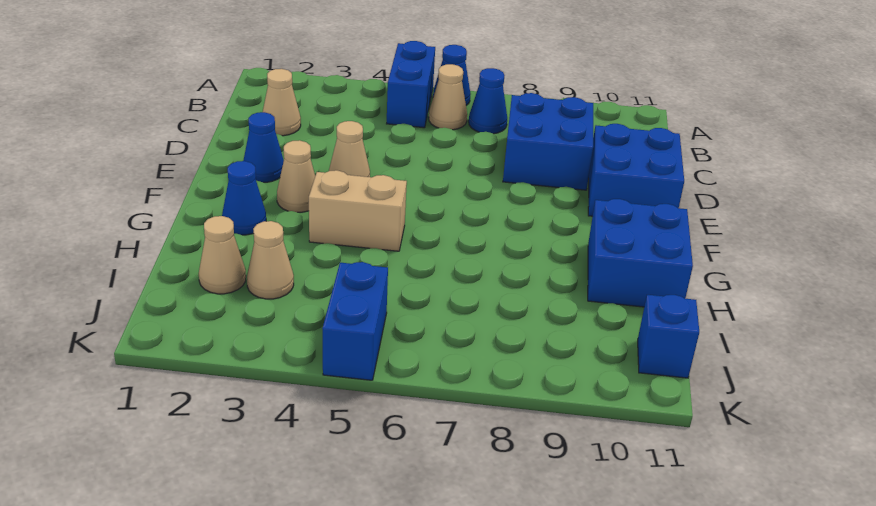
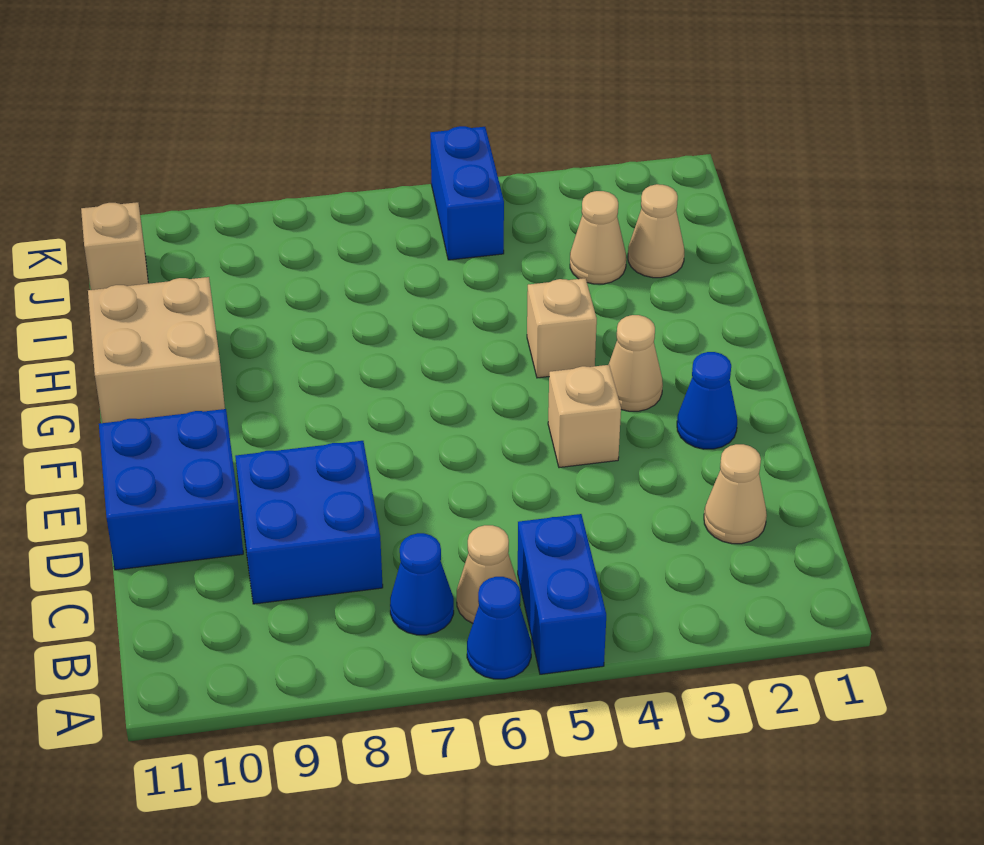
tan cone E4 level 1 -> tan brick E4 level 1
blue cone G2 level 1 -> none
tan brick G4:G5 level 1 -> tan brick G4 level 1
blue brick G10:H11 level 1 -> tan brick G10:H11 level 1
blue brick J11 level 1 -> tan brick J11 level 1

